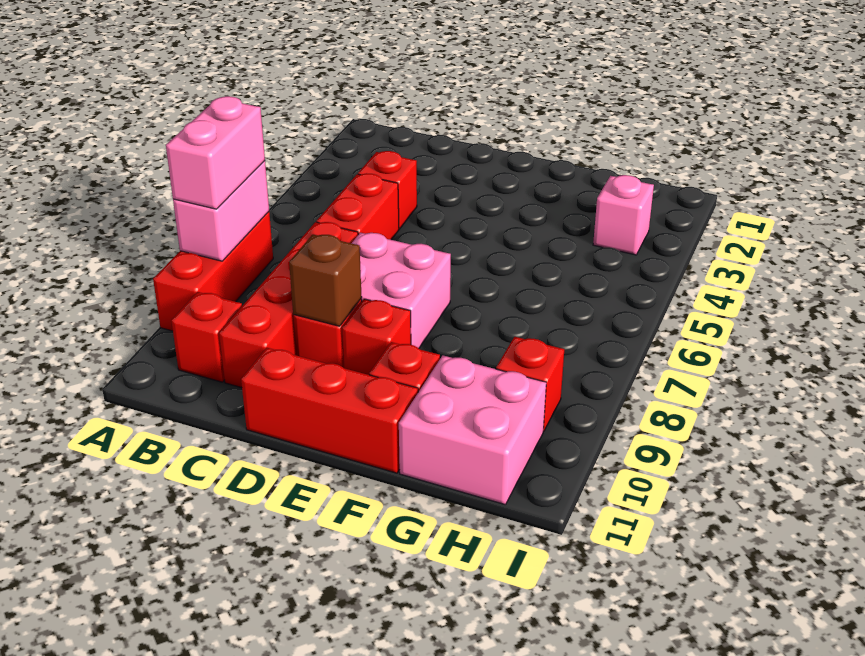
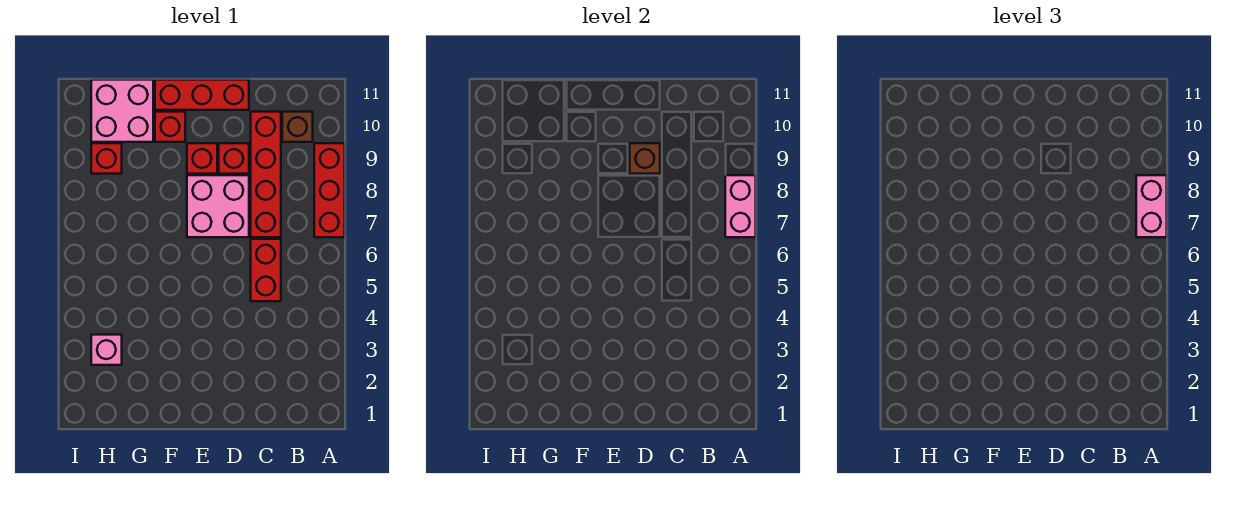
red brick B10 level 1 -> brown brick B10 level 1
red brick C4 level 1 -> none

